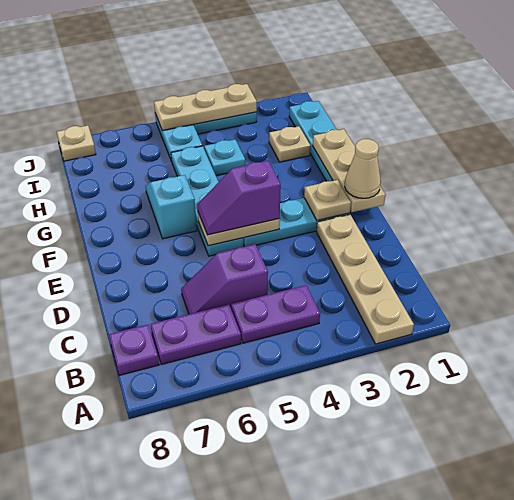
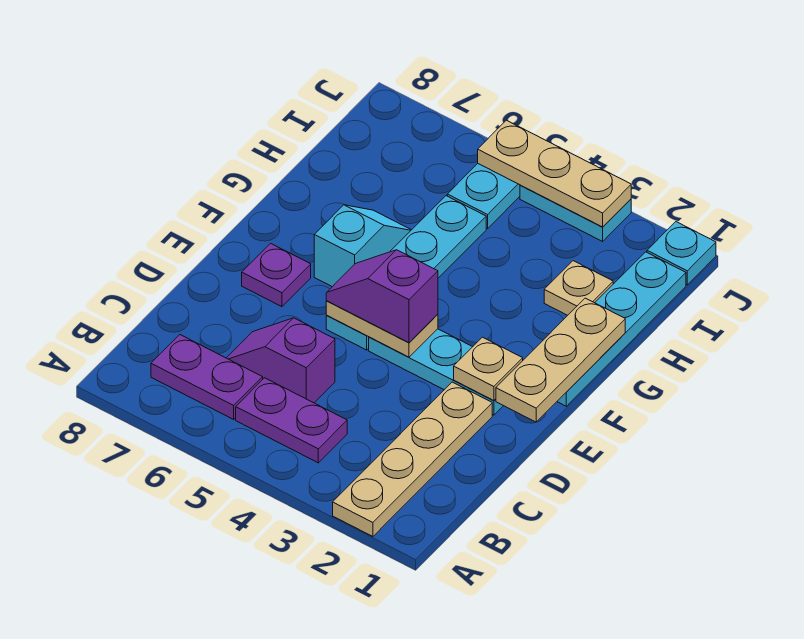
purple plate B8 level 1 -> purple plate E7 level 1
tan cone E1 level 3 -> none
cyan plate H4 level 1 -> cyan plate J1 level 1
tan plate J8 level 1 -> none

